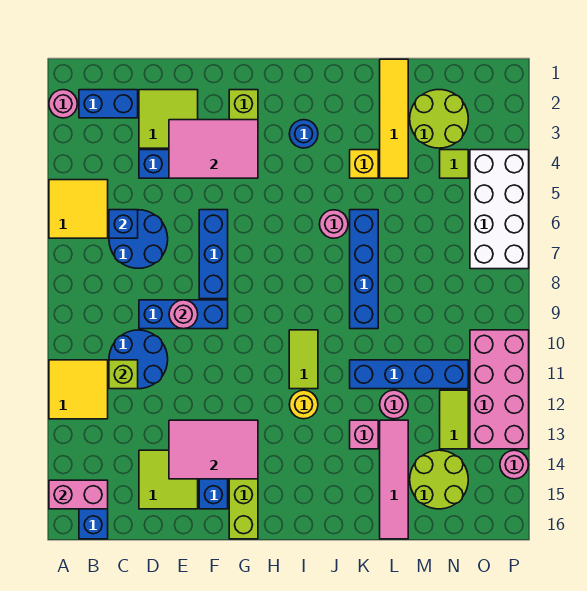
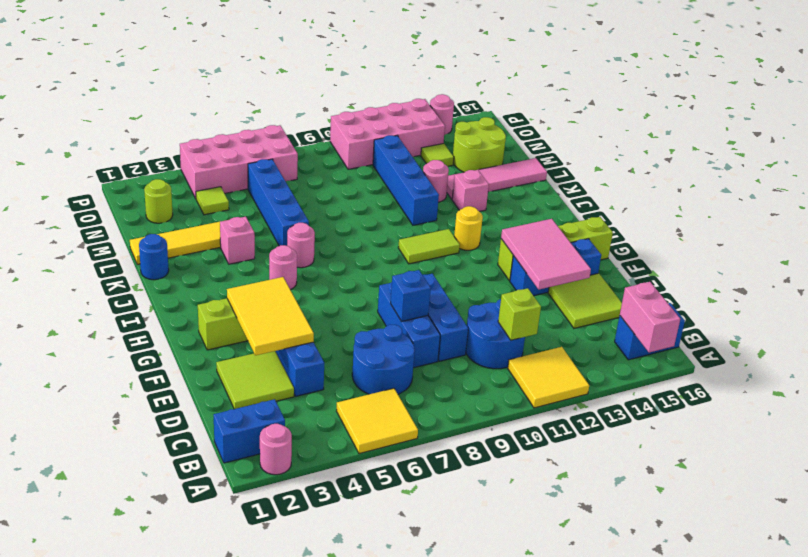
blue brick B2:C2 level 1 -> blue brick B1:B2 level 1
blue brick C6 level 2 -> blue brick E8 level 2
pink tile E3:G4 level 2 -> yellow tile E3:G4 level 2
pink round brick E9 level 2 -> pink round brick I5 level 1
blue brick F6:F8 level 1 -> blue brick D8:F8 level 1
blue round brick I3 level 1 -> blue round brick K1 level 1
yellow brick K4 level 1 -> pink brick K4 level 1
blue brick K6:K9 level 1 -> blue brick K6:N6 level 1
lime round brick M2:N3 level 1 -> lime round brick N2 level 1
lime tile N12:N13 level 1 -> lime tile N13 level 1
white brick O4:P7 level 1 -> pink brick O4:P7 level 1

